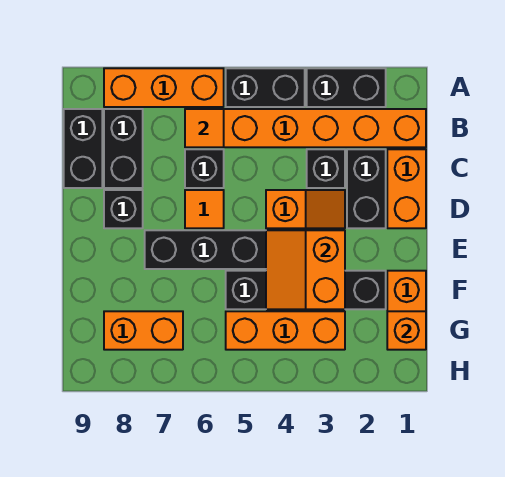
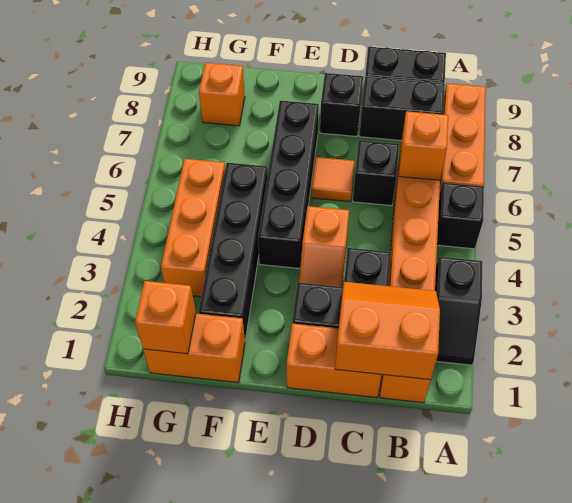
black brick A2:A3 level 1 -> black slope A2:A3 level 1 top 3
black brick A4:A5 level 1 -> black brick A5 level 1
orange tile B6 level 2 -> orange brick B6 level 2
orange slope E3:F4 level 2 top 3 -> orange slope B1:C2 level 2 top 1
orange brick G7:G8 level 1 -> orange brick G8 level 1

